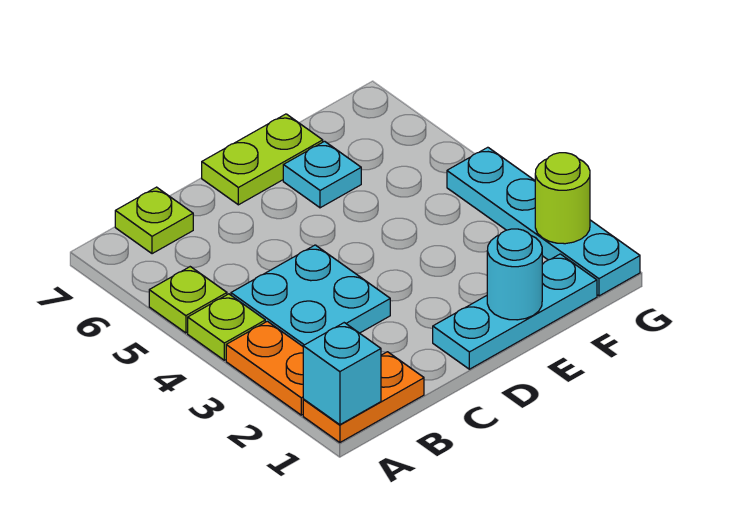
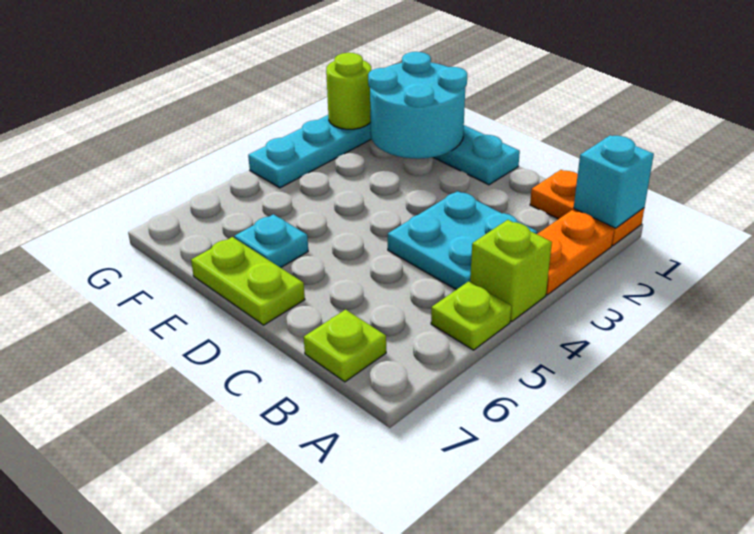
lime plate A4 level 1 -> lime brick A4 level 1
cyan round brick E1 level 2 -> cyan round brick E1:F2 level 2

